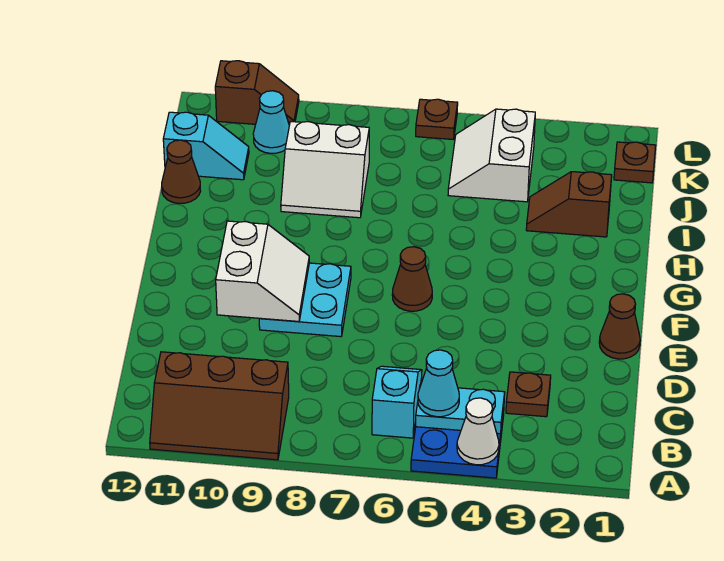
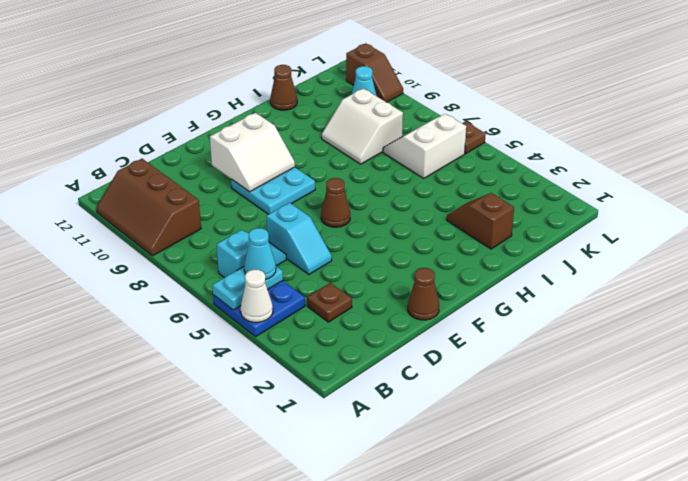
cyan plate B4:B5 level 2 -> cyan plate A5:B5 level 2
white slope J4:K5 level 1 top 4 -> white slope J6:K7 level 1 top 6
cyan slope J11:J12 level 1 top 12 -> cyan slope D5:D6 level 1 top 6
brown plate K1 level 1 -> none

